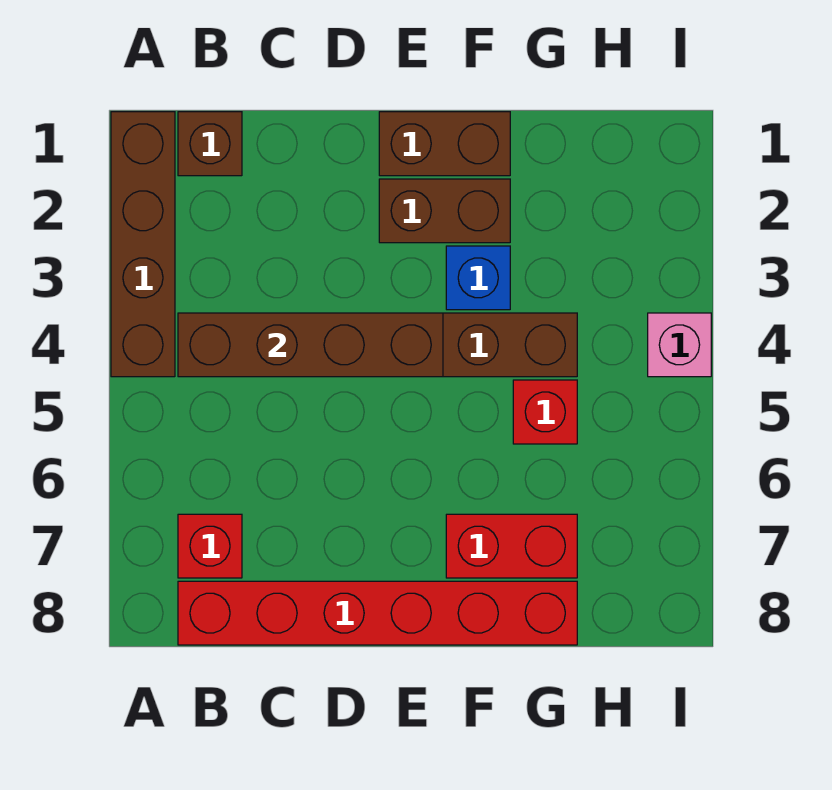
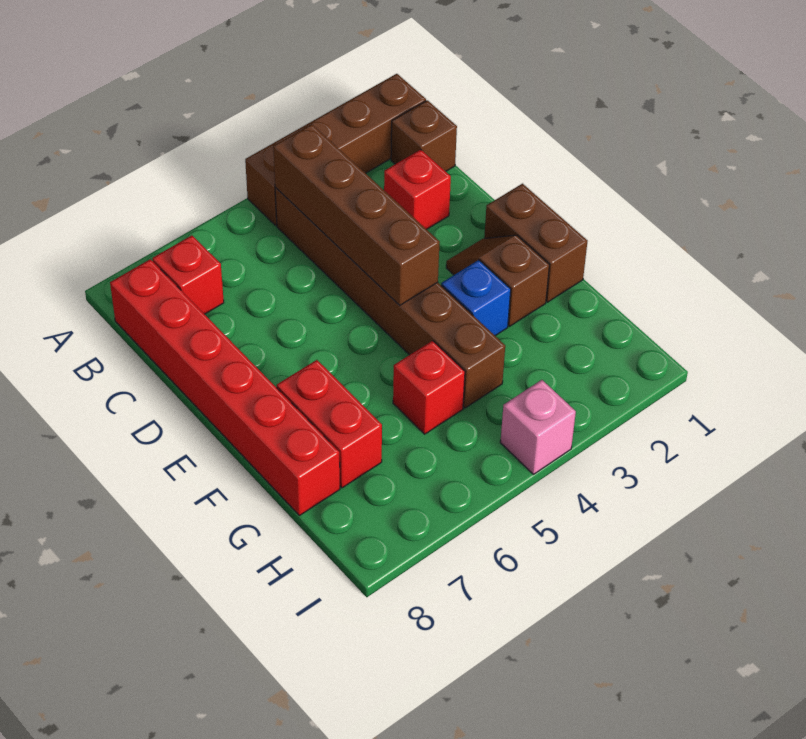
none -> red brick C2 level 1
brown brick E2:F2 level 1 -> brown slope E2:F2 level 1 top F

